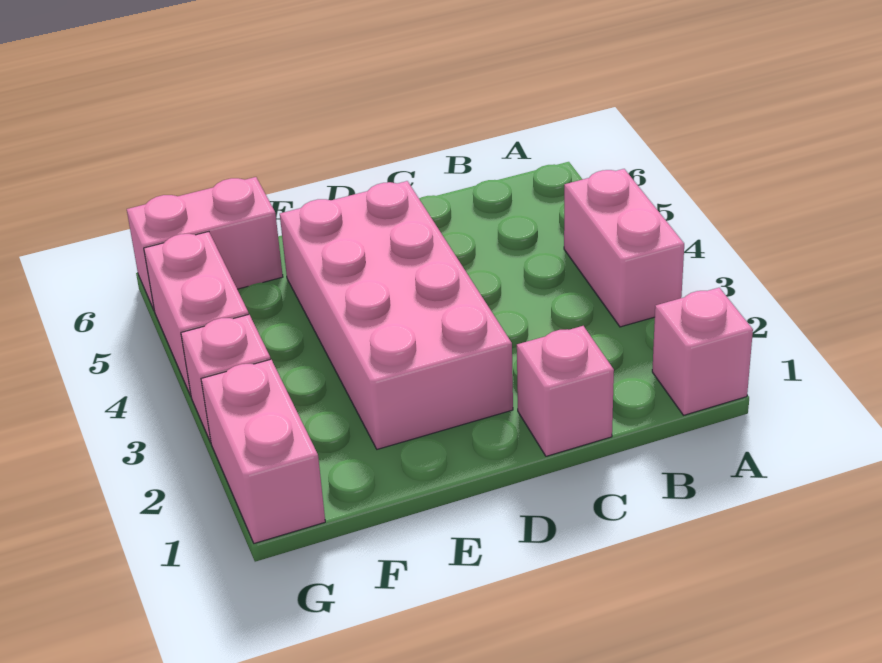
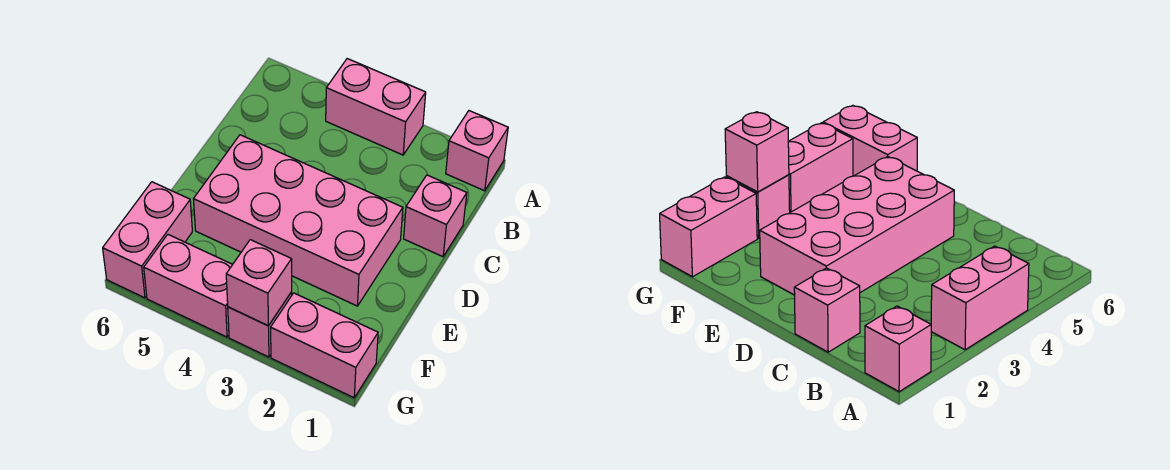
none -> pink brick G3 level 2

